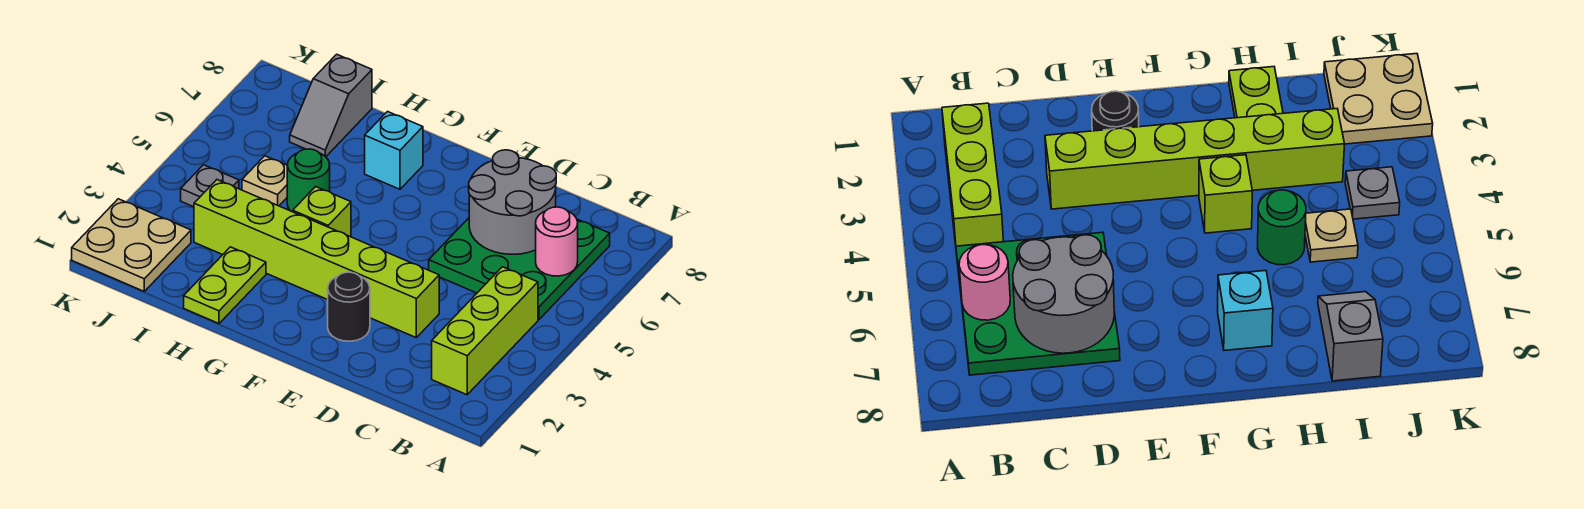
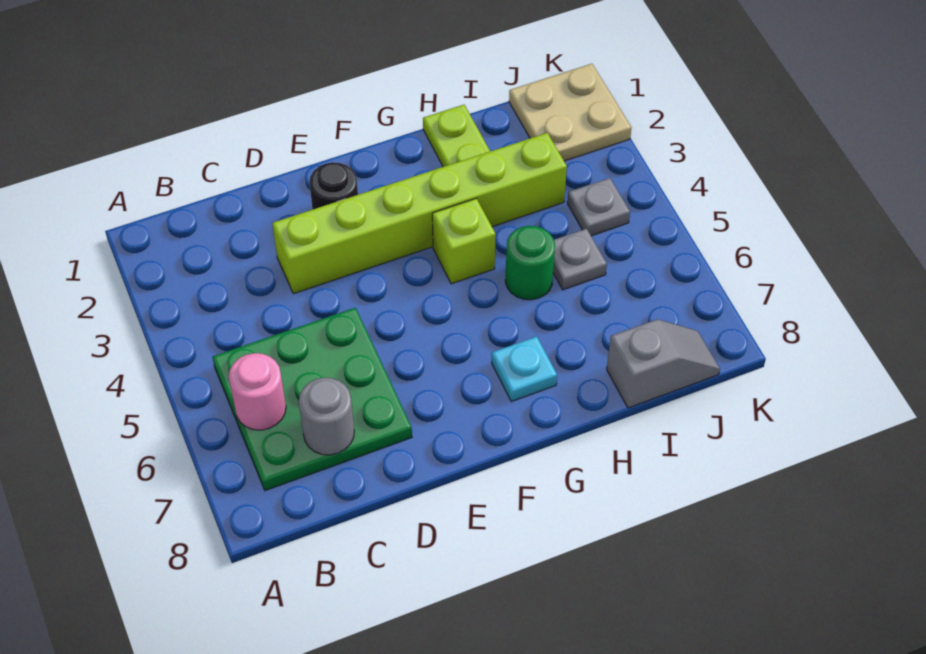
lime brick B2:B4 level 1 -> none
grey round brick C6:D7 level 2 -> grey round brick C7 level 2
cyan brick G7 level 1 -> cyan plate G7 level 1
tan plate I5 level 1 -> grey plate I5 level 1
grey slope I7:I8 level 1 top 8 -> grey slope I8:J8 level 1 top I

